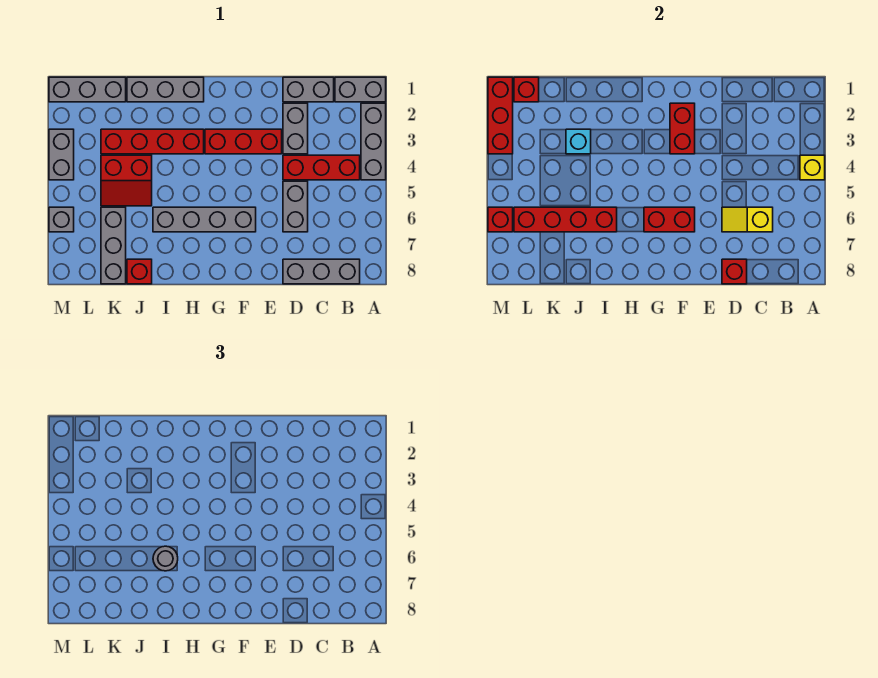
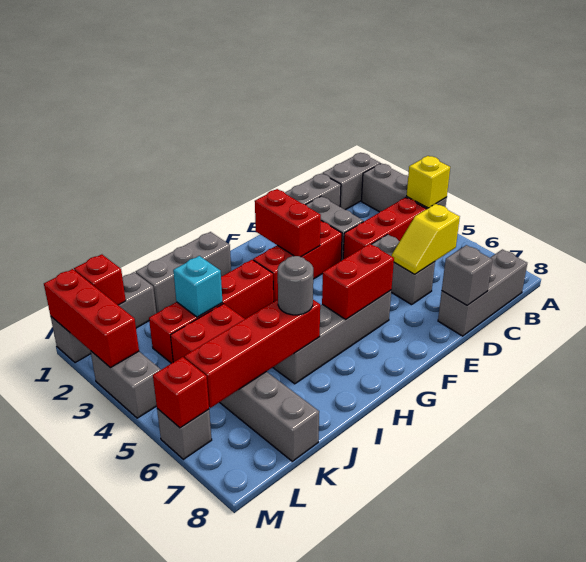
red brick D8 level 2 -> grey brick D8 level 2
red brick J8 level 1 -> none

